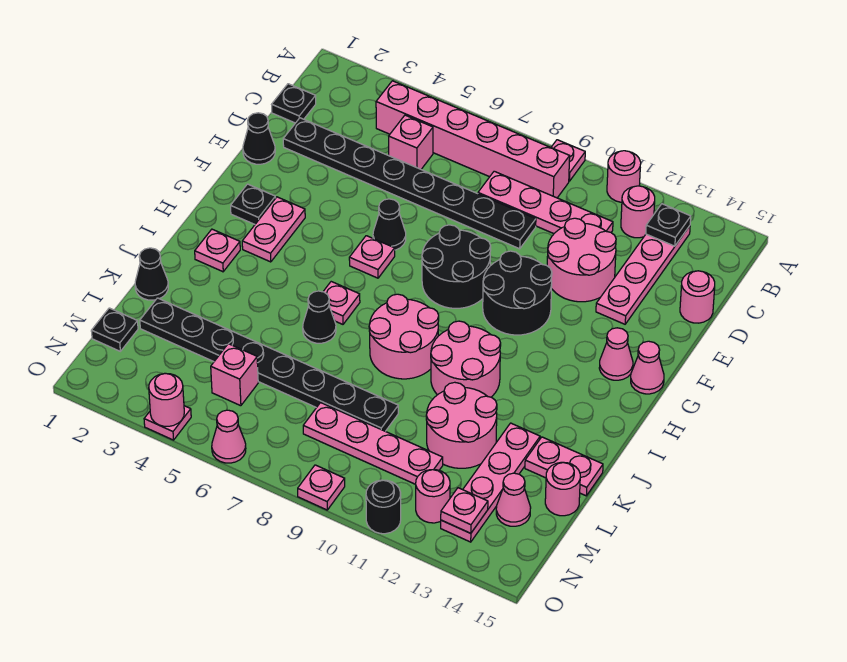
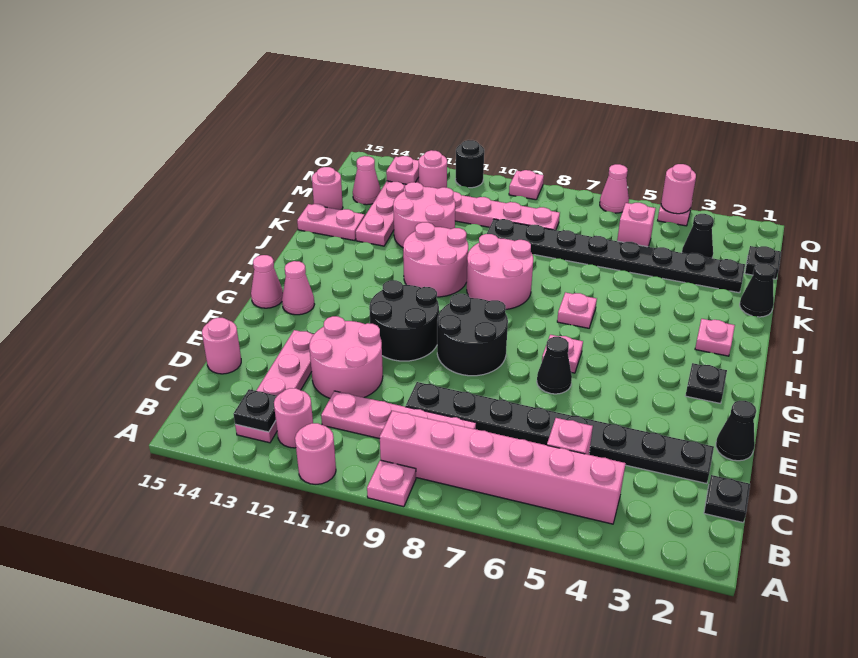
pink plate G3:H3 level 1 -> none
black cone J6 level 1 -> black cone M3 level 1

